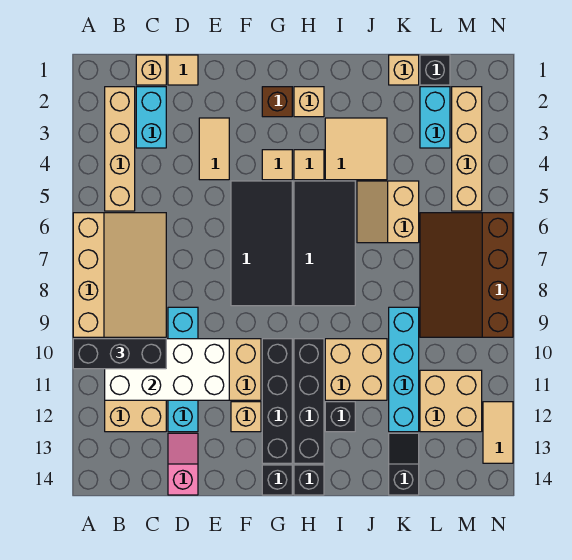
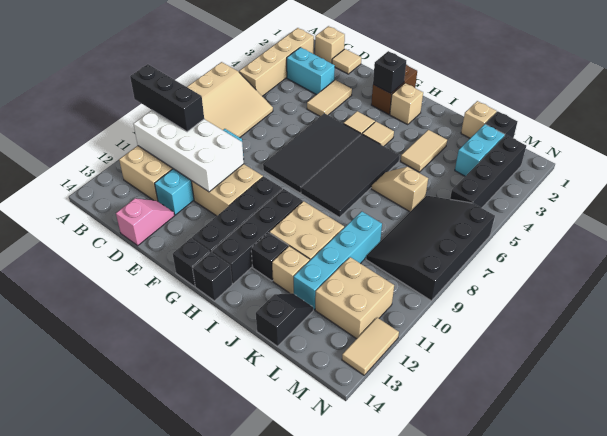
cyan brick C2:C3 level 1 -> cyan brick C3:D3 level 1
tan brick F12 level 1 -> tan brick J12 level 1
brown brick G2 level 1 -> brown brick G1:G2 level 1
none -> black brick G2 level 2
tan tile I3:J4 level 1 -> tan tile J3:J4 level 1
tan slope J5:K6 level 1 top K -> tan slope J6:K6 level 1 top K
brown slope L6:N9 level 1 top N -> black slope L6:N9 level 1 top N
tan brick M2:M5 level 1 -> black brick M2:M5 level 1

